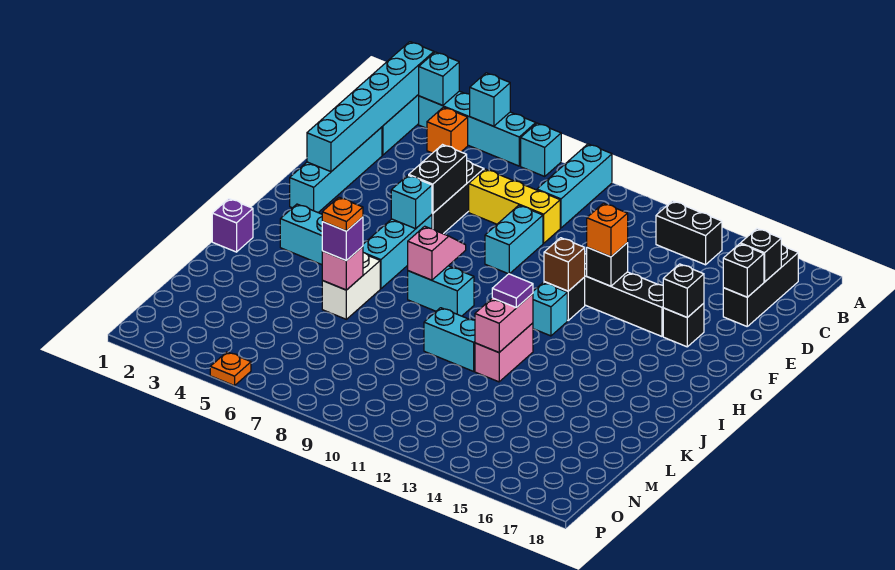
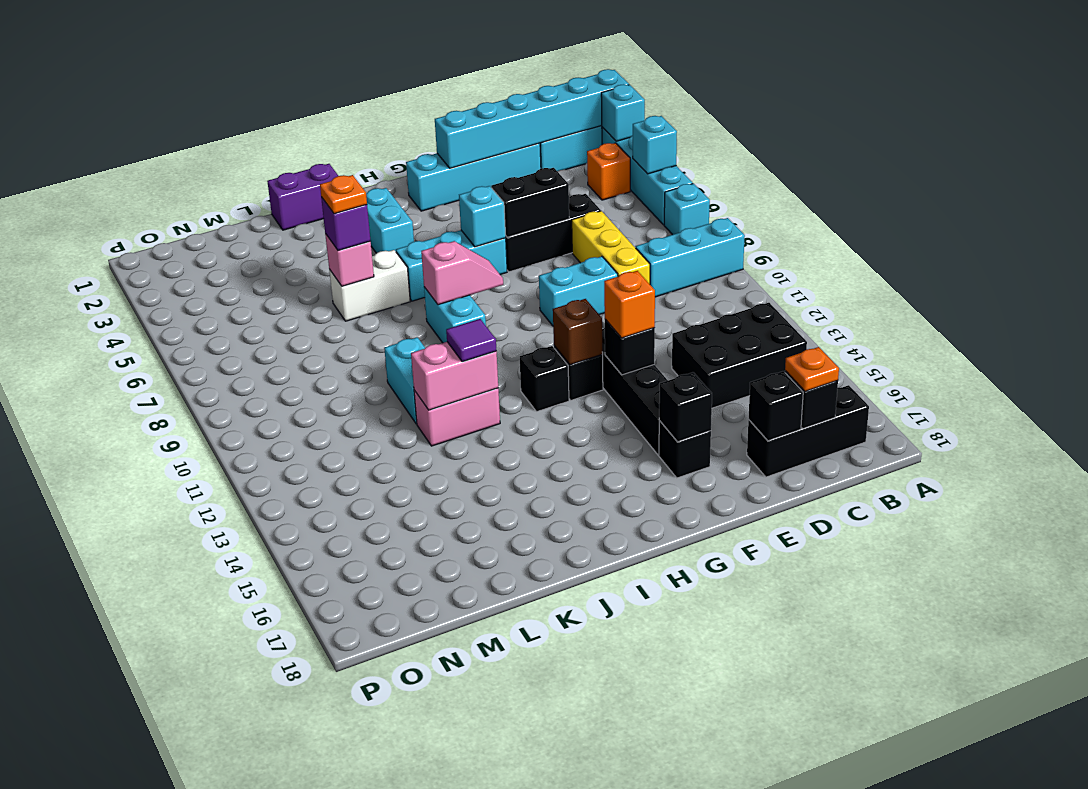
black brick B13:B14 level 1 -> black brick B13:D14 level 1
cyan brick H12 level 1 -> black brick H12 level 1
purple brick J1 level 1 -> purple brick J1:K1 level 1
orange plate P5 level 1 -> orange plate C17 level 3

